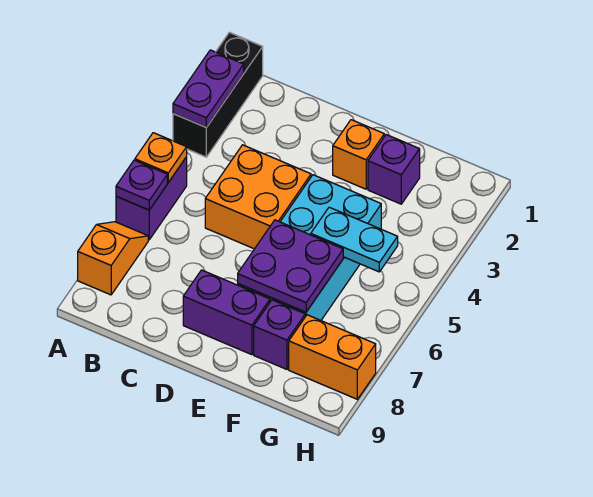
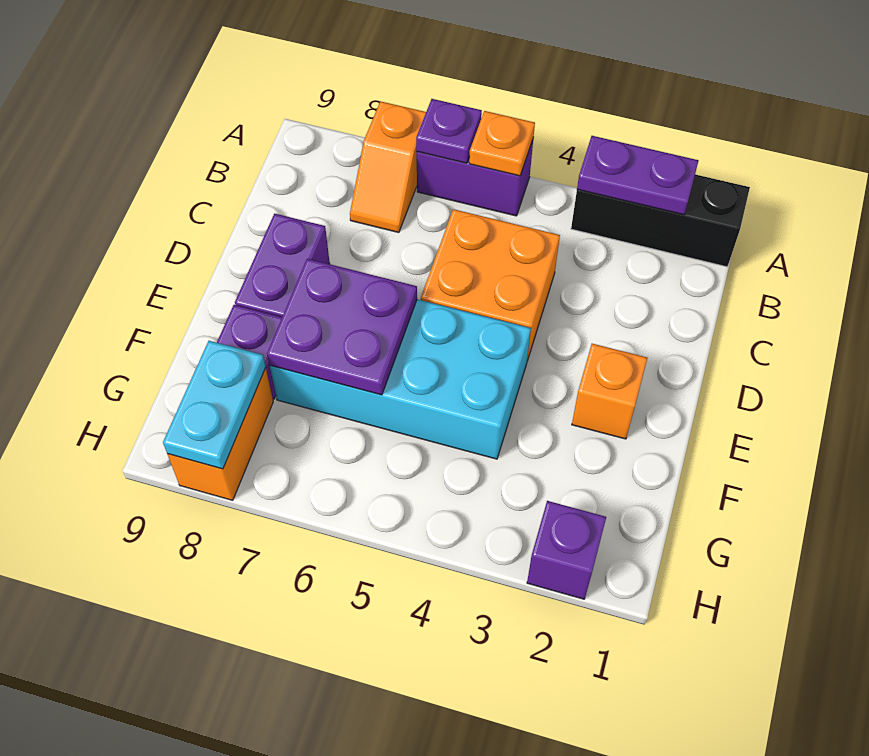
orange slope A7:A8 level 1 top 8 -> orange slope A7:B7 level 1 top A
purple brick F2 level 1 -> purple brick H2 level 1
cyan plate F5:G5 level 2 -> cyan plate G8:H8 level 2

